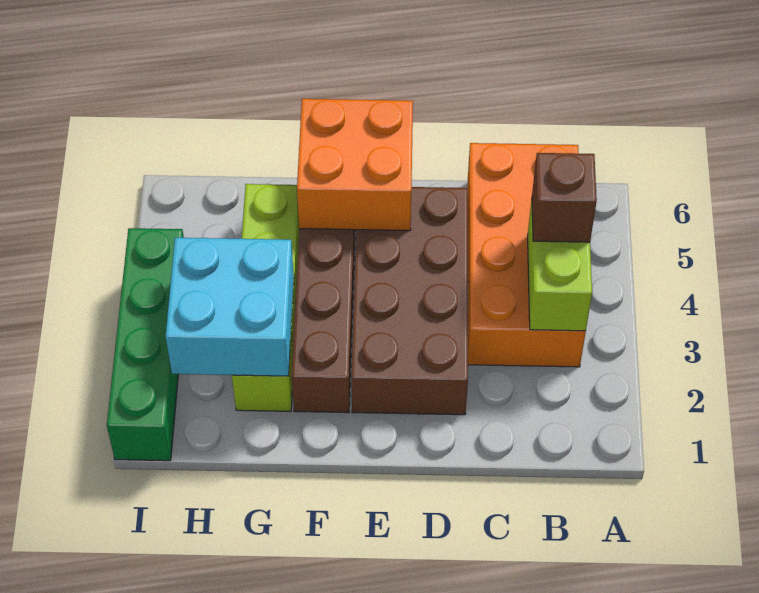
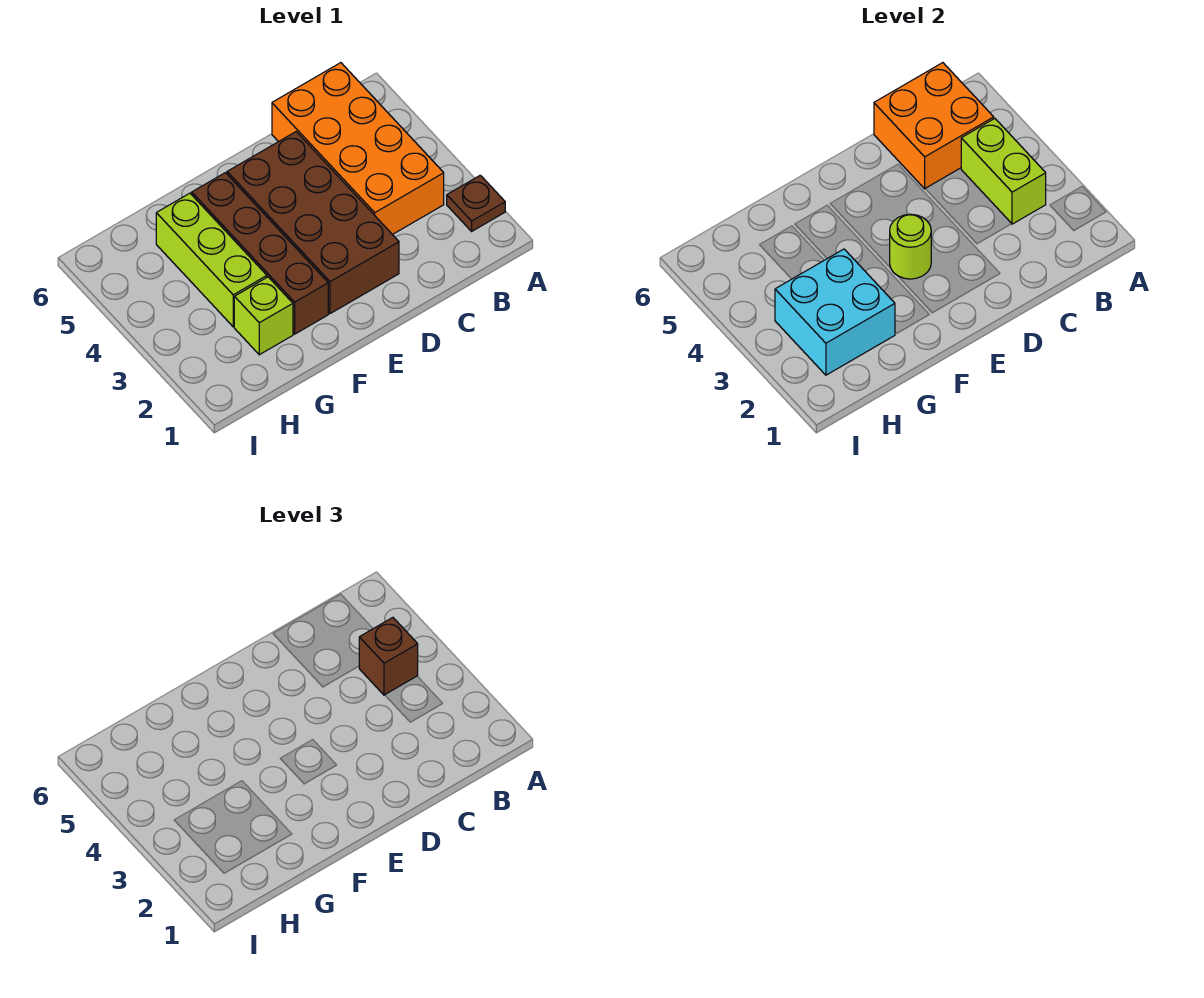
none -> brown plate A2 level 1
none -> lime round brick E3 level 2
orange brick E5:F6 level 2 -> orange brick B5:C6 level 2
green brick I1:I4 level 1 -> none

